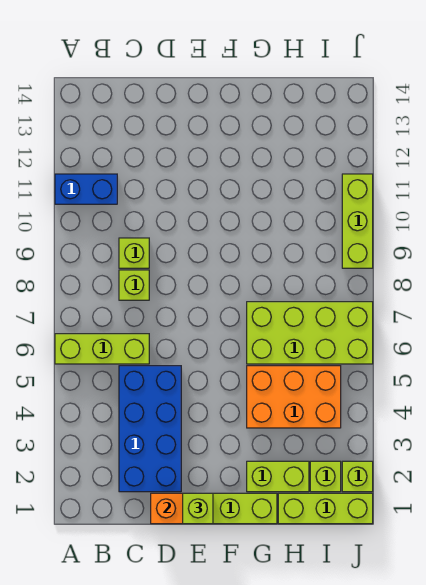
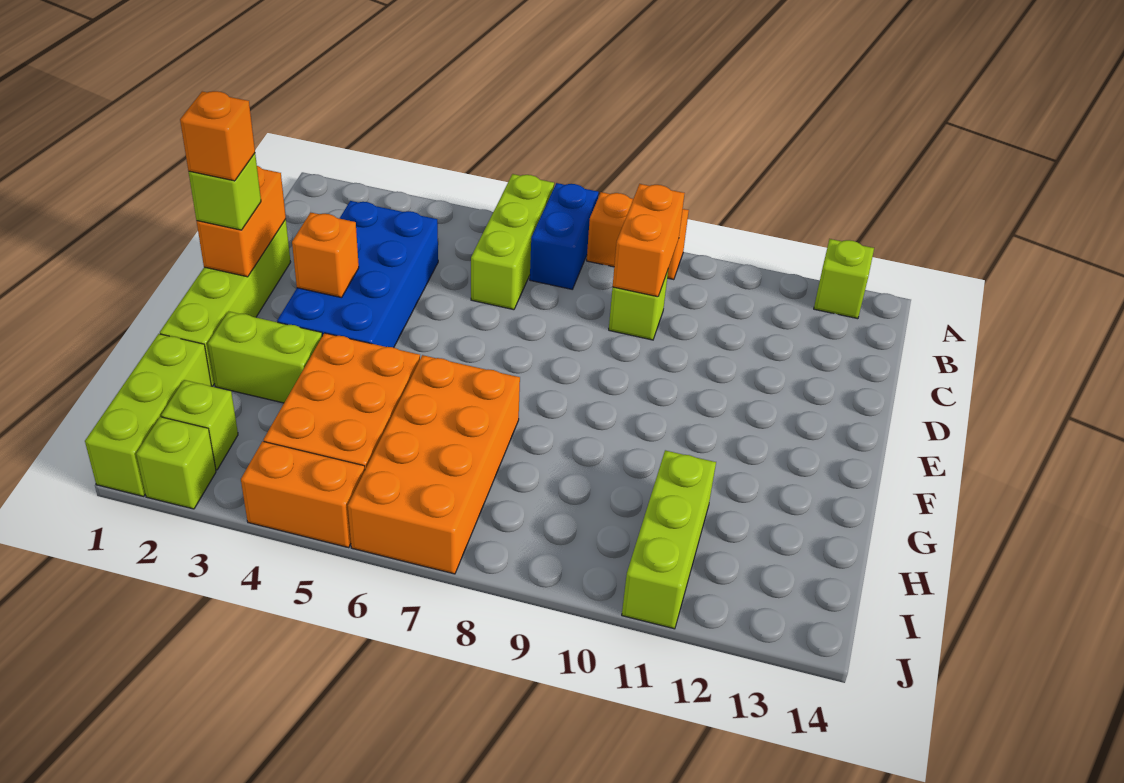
none -> orange brick A8:A9 level 1
blue brick A11:B11 level 1 -> blue brick A7:B7 level 1
none -> orange brick B9:C9 level 2
blue brick C2:D5 level 1 -> blue brick C3:F4 level 1
lime brick C8 level 1 -> lime brick A13 level 1
none -> orange brick E1 level 4
none -> orange brick E3 level 2
lime brick G2:H2 level 1 -> lime brick G2:G3 level 1
lime brick G6:J7 level 1 -> orange brick G6:J7 level 1
none -> orange brick J4:J5 level 1
lime brick J9:J11 level 1 -> lime brick H11:J11 level 1

